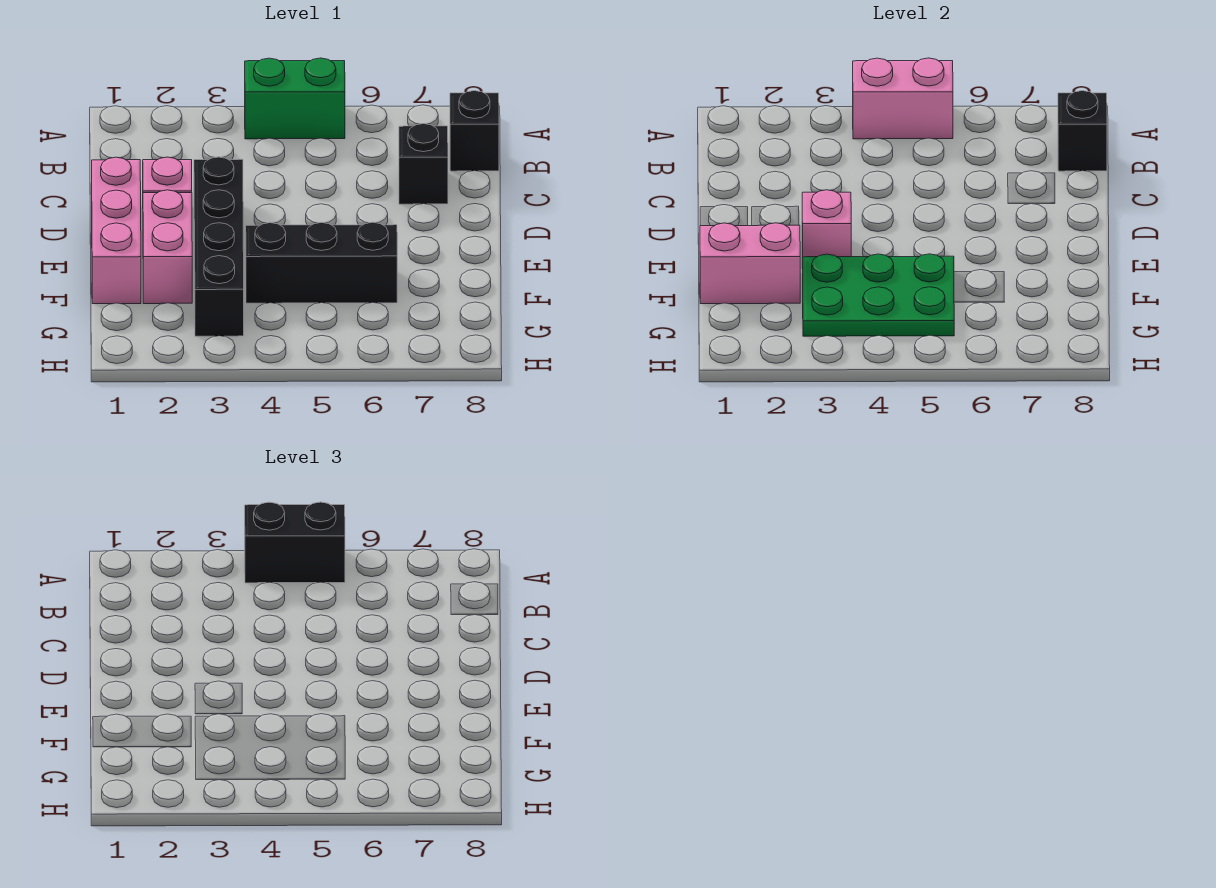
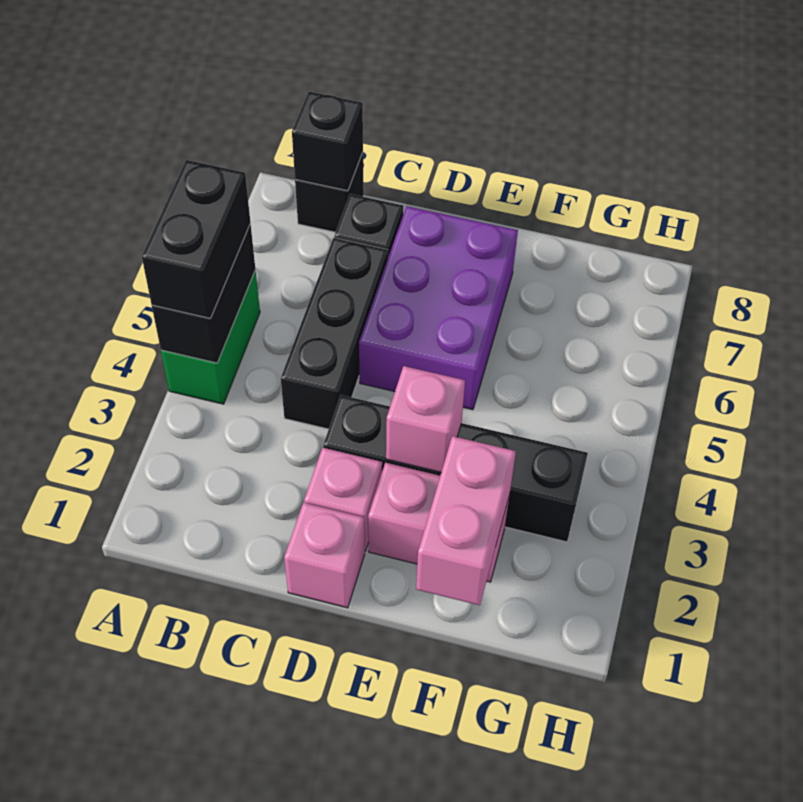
pink brick A4:A5 level 2 -> black brick A4:A5 level 2
pink brick D1:F1 level 1 -> pink brick D1 level 1
none -> purple brick D5:E7 level 1
green plate F3:G5 level 2 -> none
black brick F4:F6 level 1 -> black brick C4:C6 level 1

